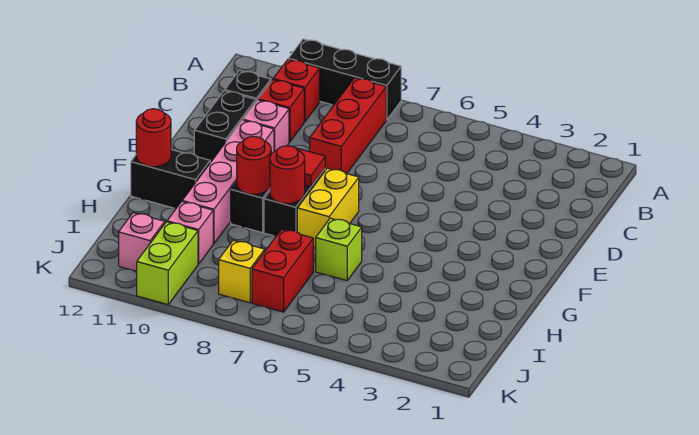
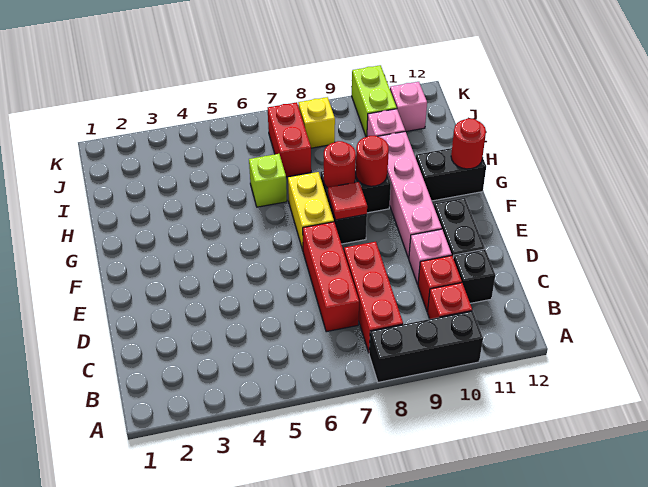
none -> red brick C7:E7 level 1

